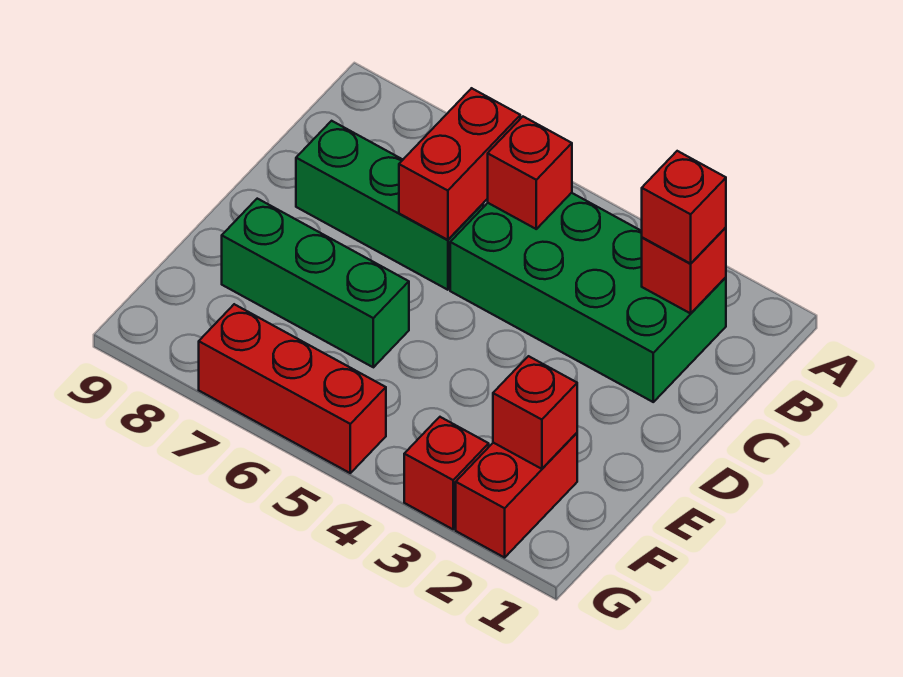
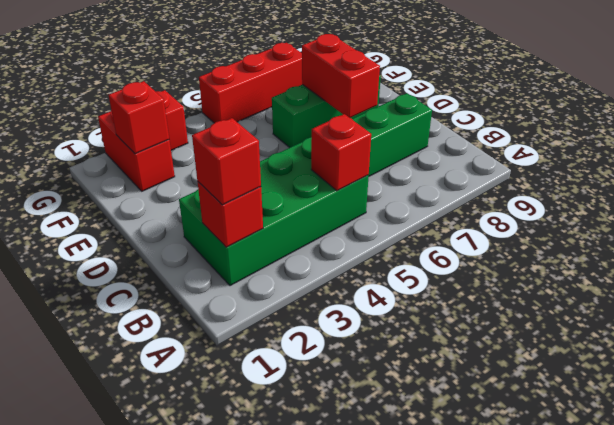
red brick B6:C6 level 2 -> red brick D7:E7 level 2

